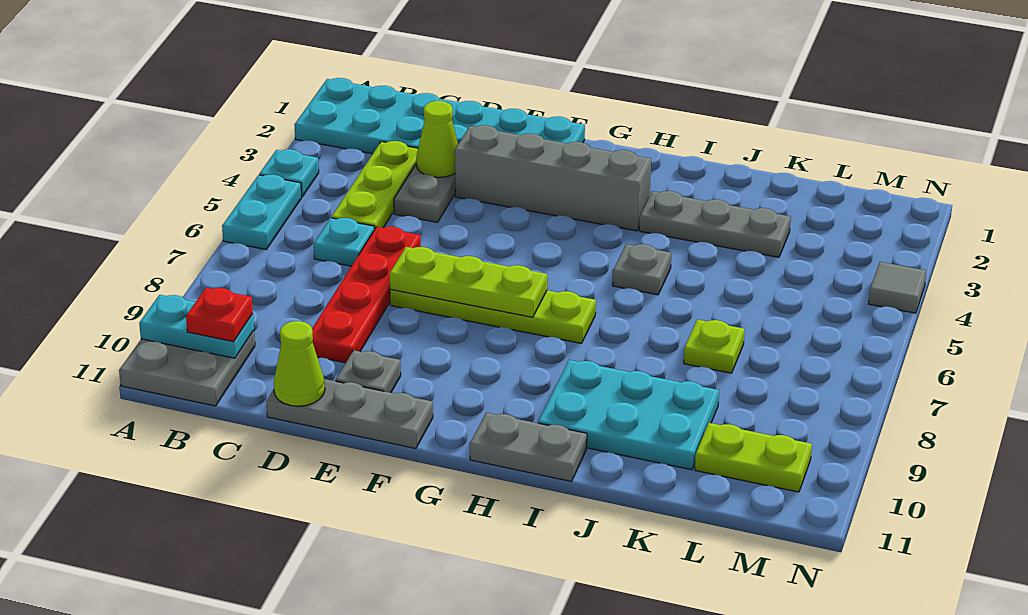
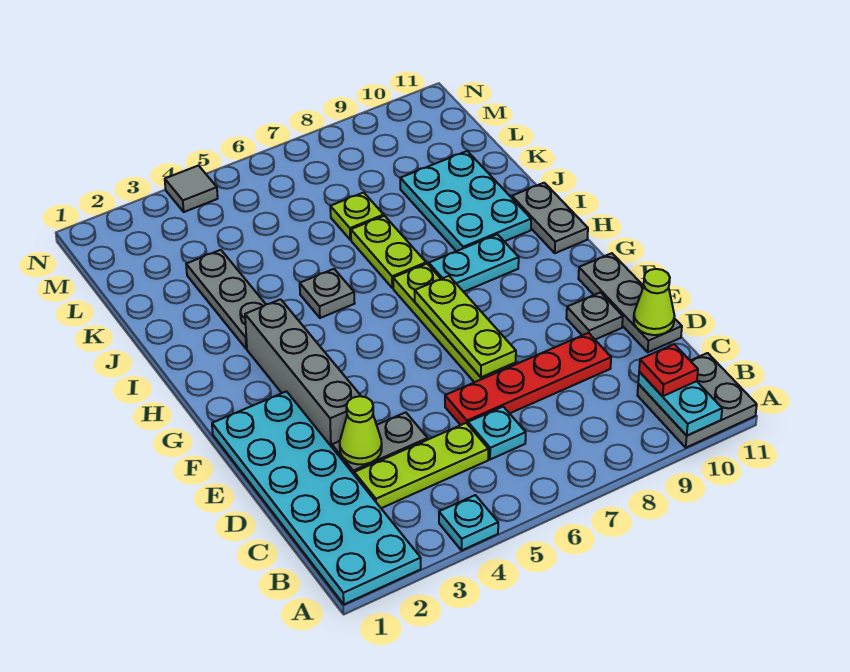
cyan plate A5:A6 level 1 -> cyan plate H8:H9 level 1
lime plate L10:M10 level 1 -> lime plate I7:J7 level 1

